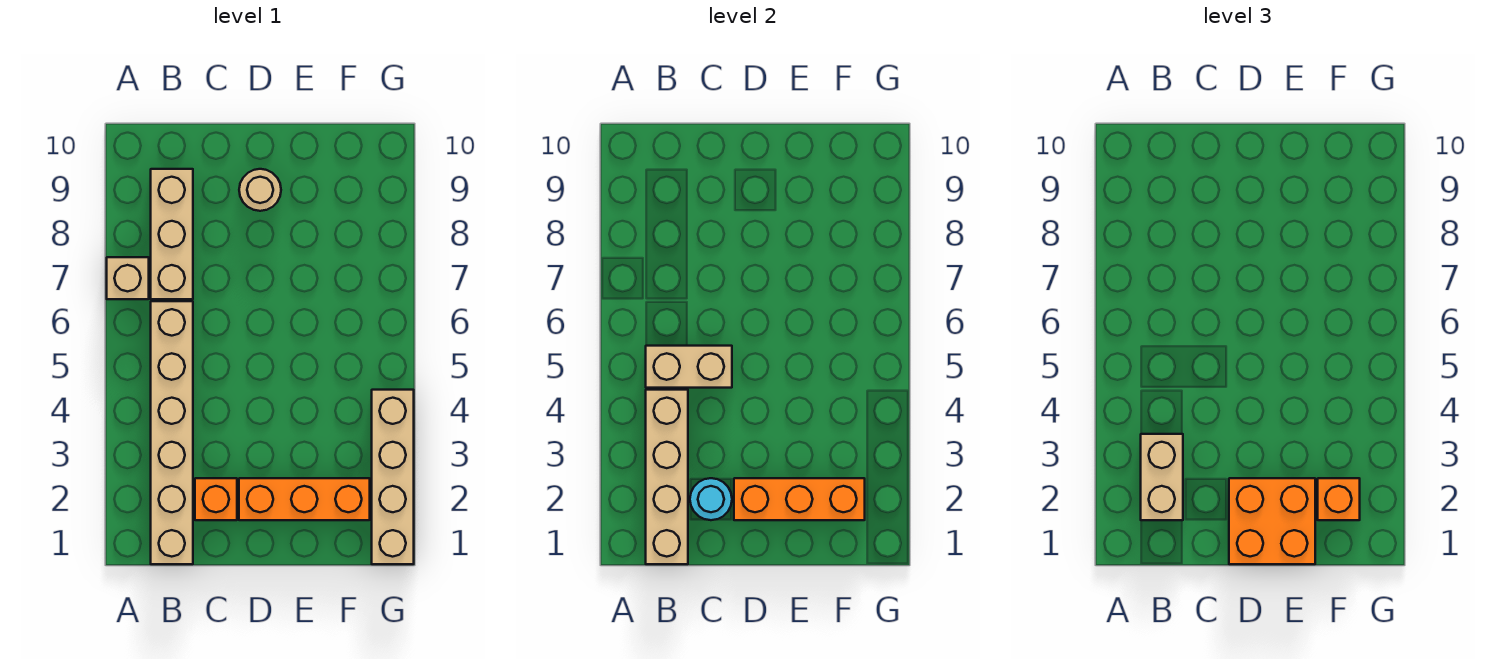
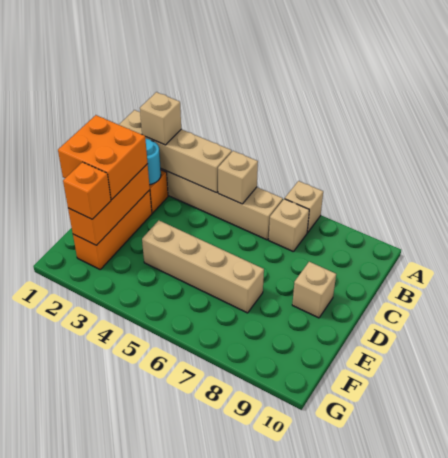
tan brick B2:B3 level 3 -> tan brick B2 level 3
tan brick B5:C5 level 2 -> tan brick B5 level 2
tan brick B7:B9 level 1 -> tan brick B7 level 1
tan round brick D9 level 1 -> tan brick D9 level 1
tan brick G1:G4 level 1 -> tan brick E4:E7 level 1

